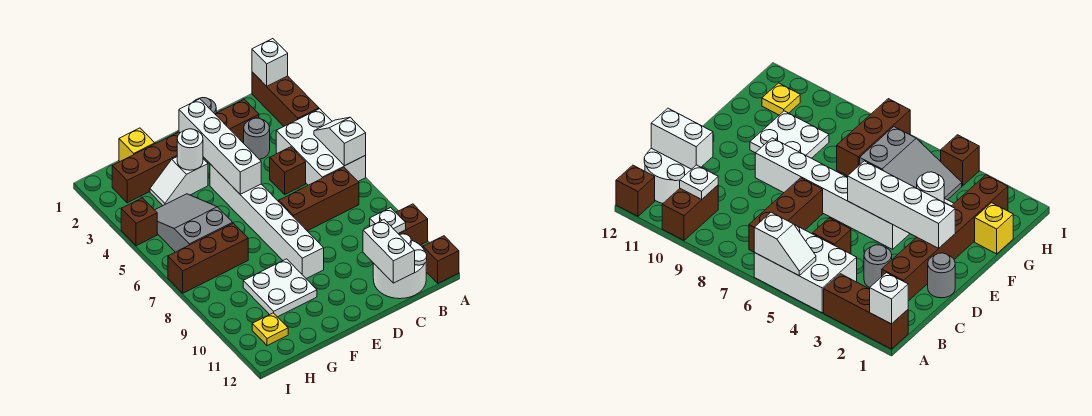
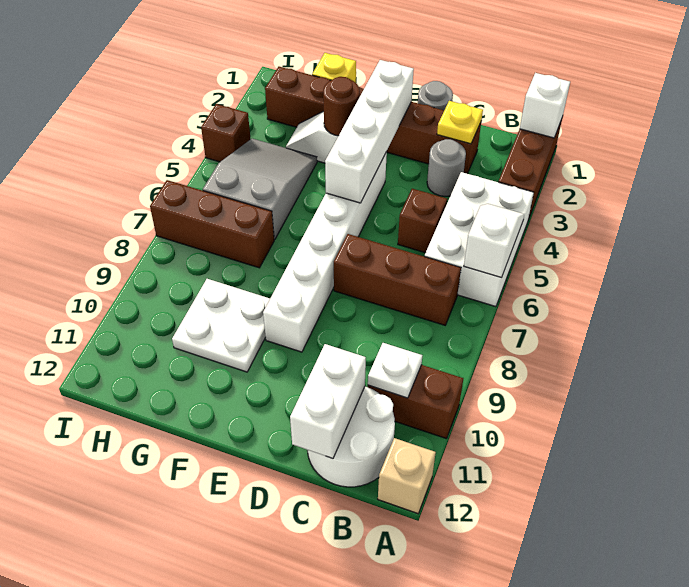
brown brick A12 level 1 -> tan brick A12 level 1
white round brick F3 level 2 -> brown round brick F3 level 2
yellow plate H11 level 1 -> yellow plate C2 level 2

